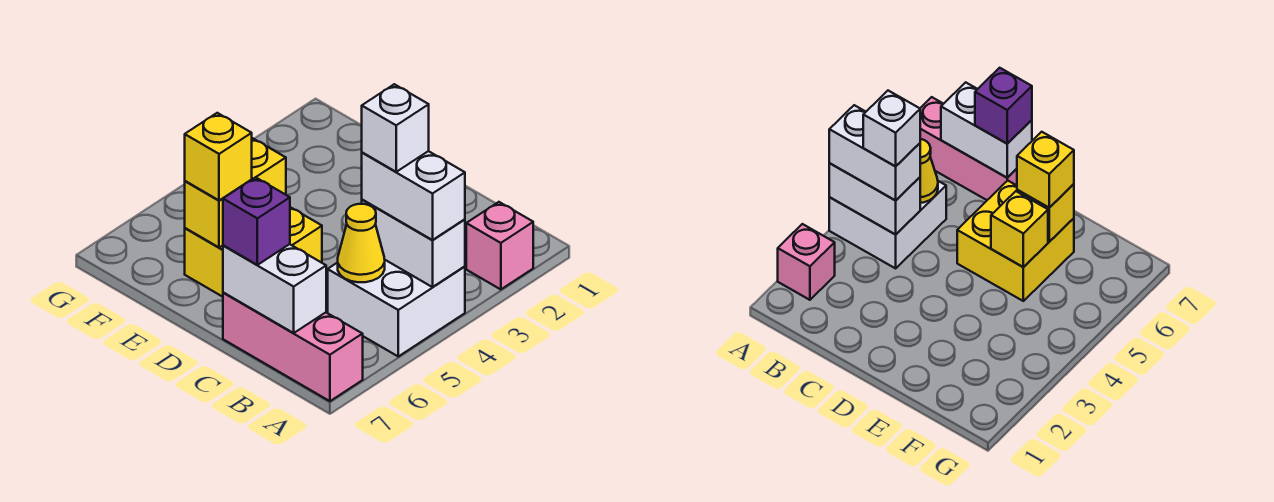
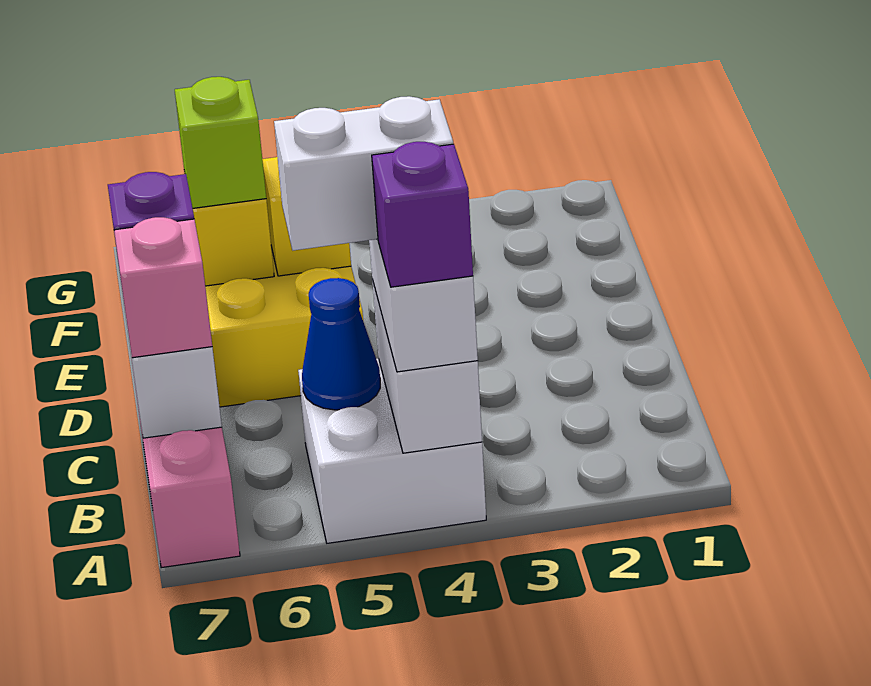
pink brick A2 level 1 -> pink brick B7 level 3
none -> purple brick A4 level 4
white brick B4 level 4 -> white brick B4:B5 level 4
yellow cone B5 level 2 -> blue cone B5 level 2
yellow brick E6 level 3 -> lime brick E6 level 3

